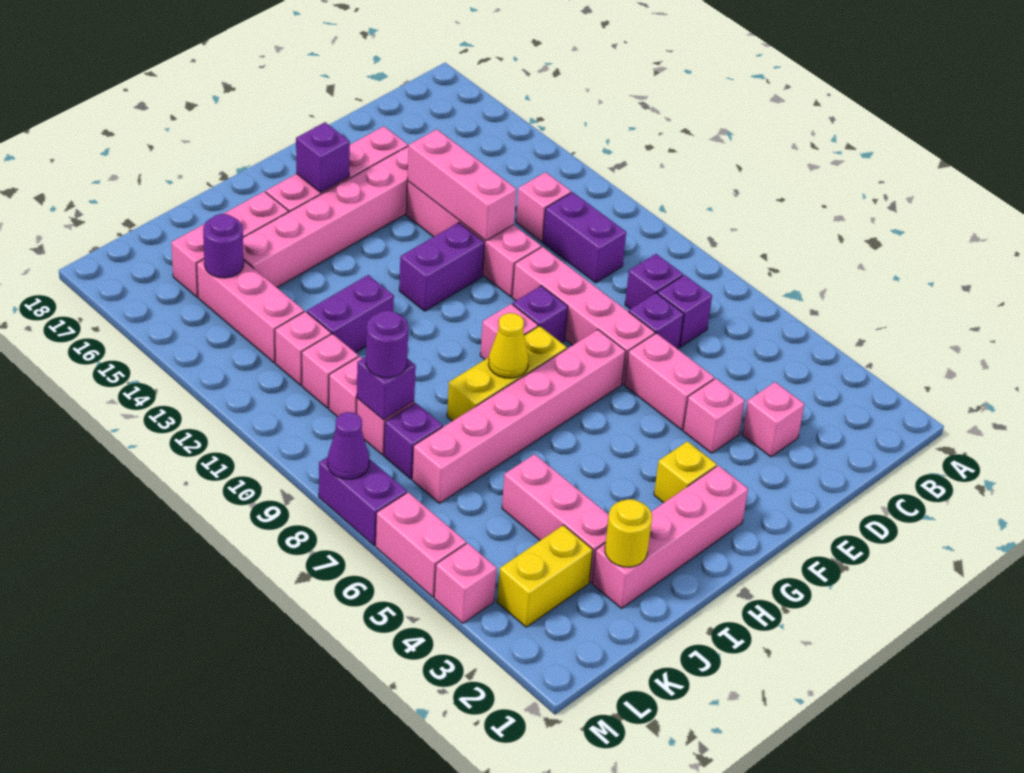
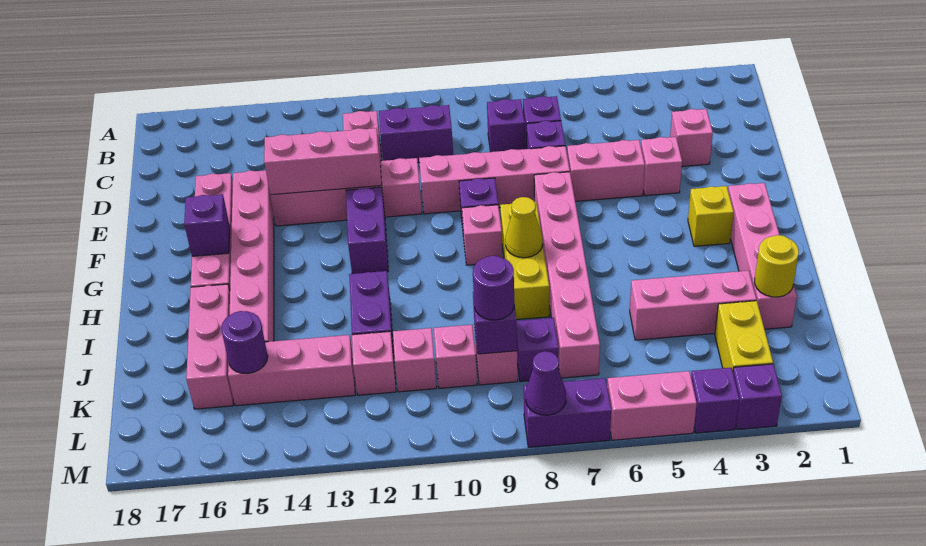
none -> purple brick M3 level 1
pink brick M4 level 1 -> purple brick M4 level 1

